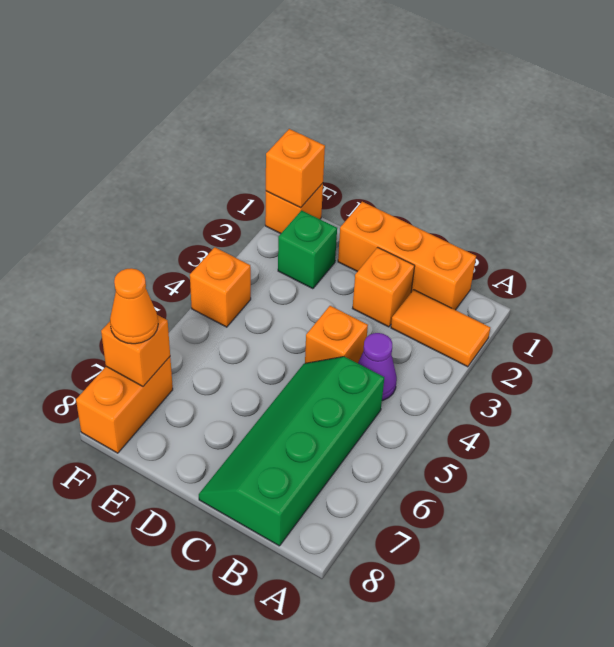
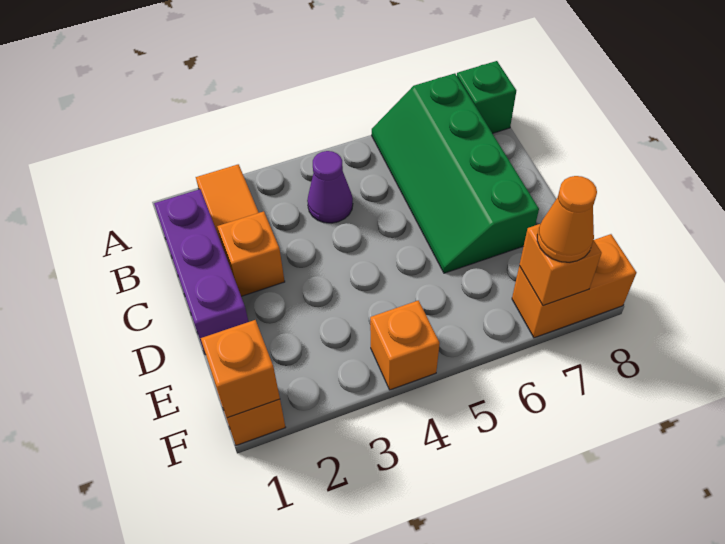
orange brick B1:D1 level 1 -> purple brick B1:D1 level 1
green slope B5:C8 level 1 top B -> green slope A6:D7 level 1 top 7
orange brick C4 level 1 -> none
green brick E2 level 1 -> green brick A8 level 1

